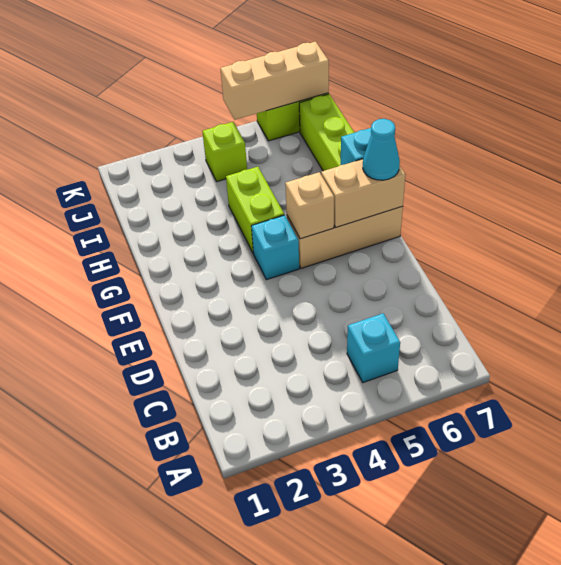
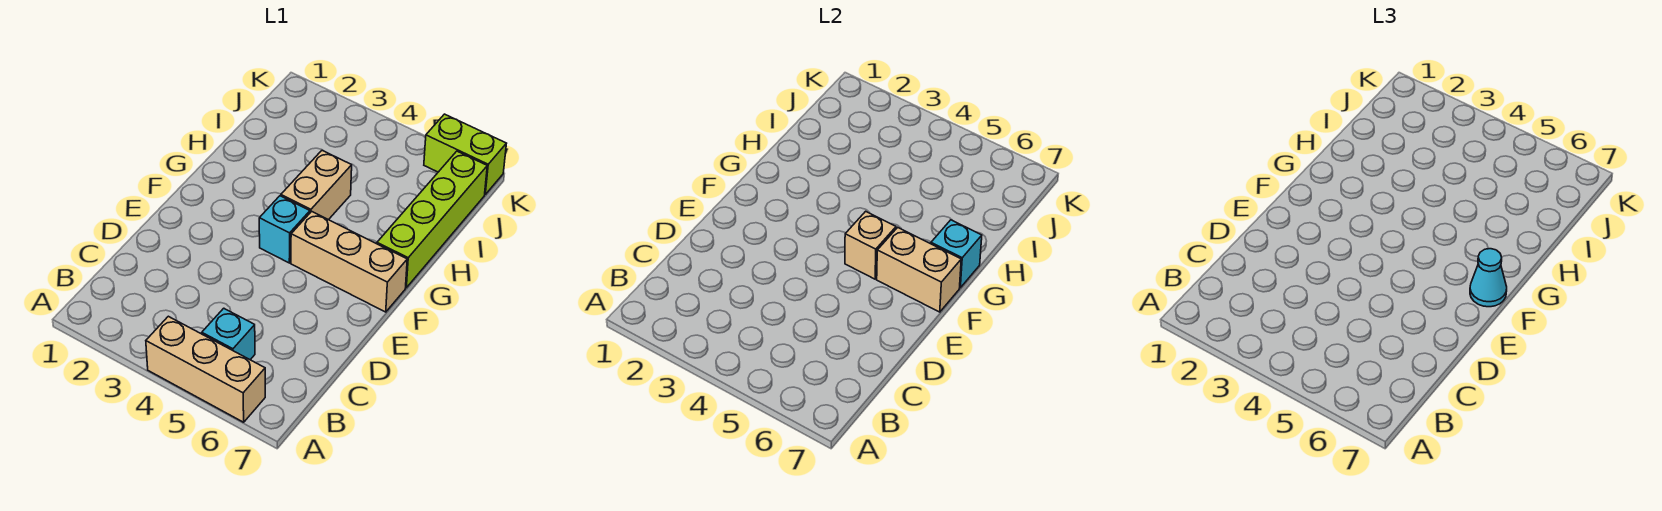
lime brick G4:H4 level 1 -> tan brick G4:H4 level 1
lime brick J4 level 1 -> none
tan brick K5:K7 level 2 -> tan brick A4:A6 level 1

